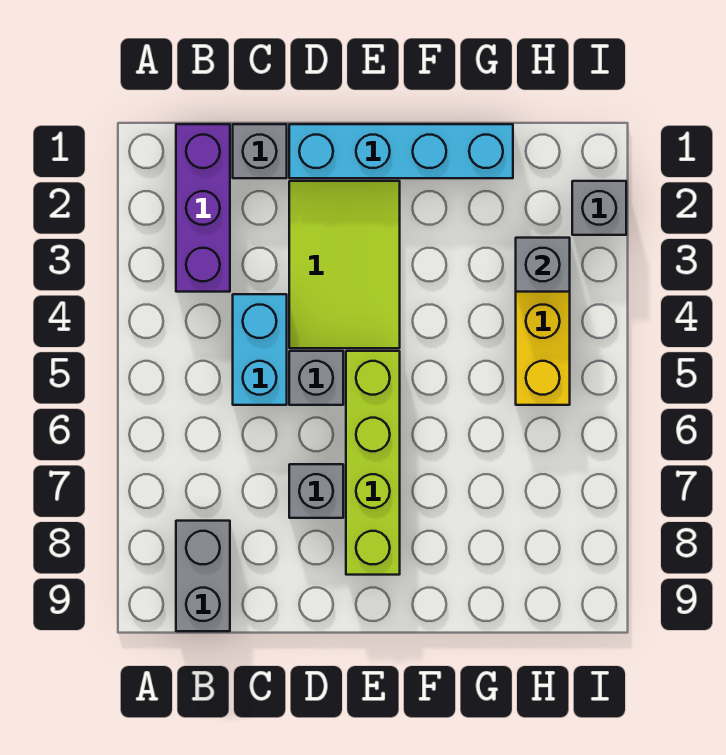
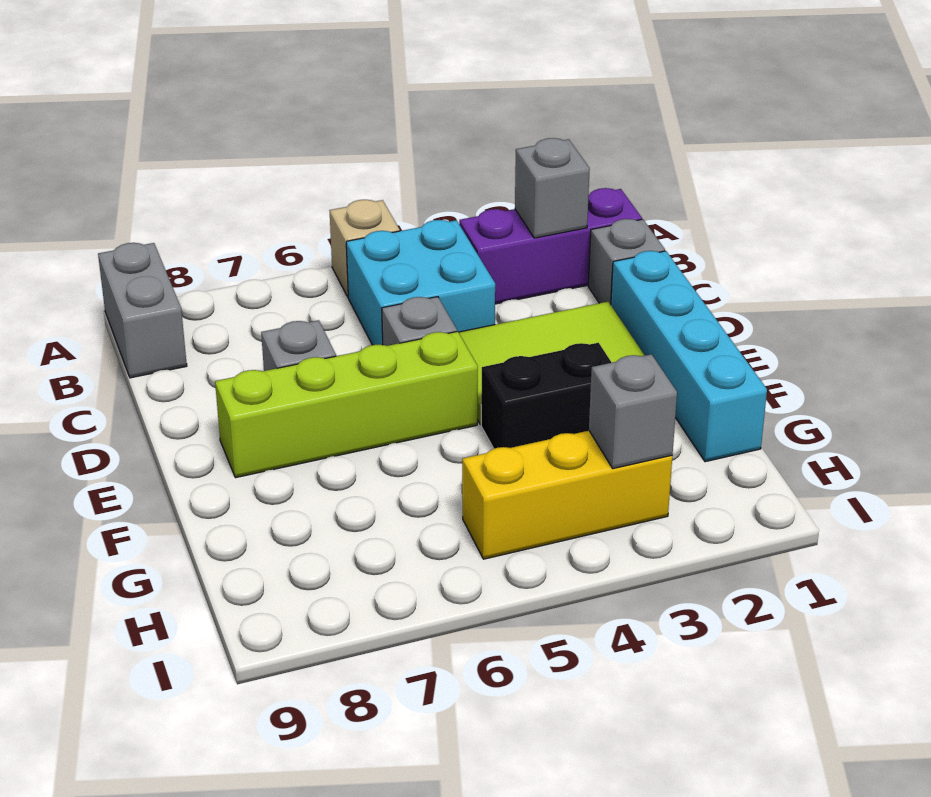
none -> tan brick A5 level 1
grey brick B8:B9 level 1 -> grey brick A9:B9 level 1
cyan brick C4:C5 level 1 -> cyan brick B4:C5 level 1
none -> black brick F3:F4 level 1
grey brick I2 level 1 -> grey brick B2 level 2

